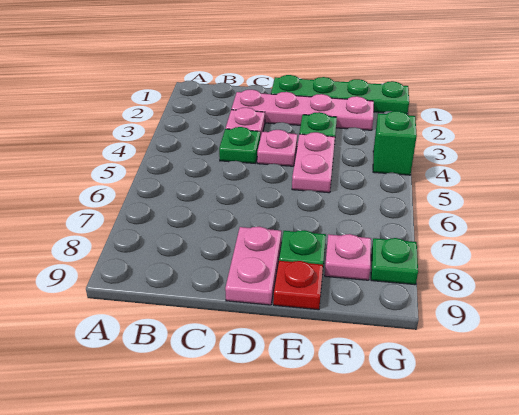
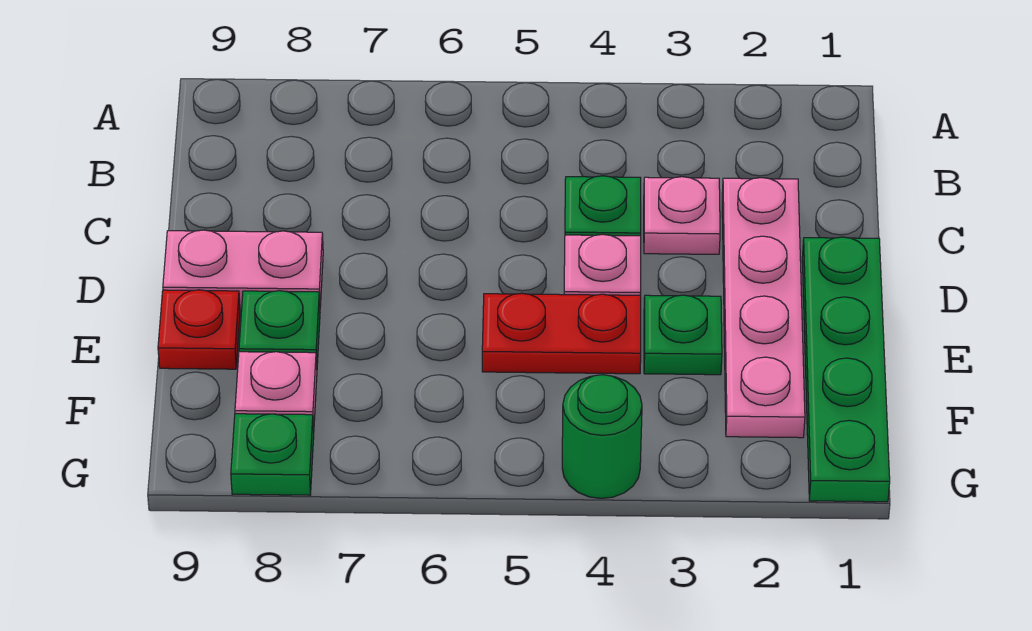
pink plate E4:E5 level 1 -> red plate E4:E5 level 1
green brick G4 level 1 -> green round brick G4 level 1

